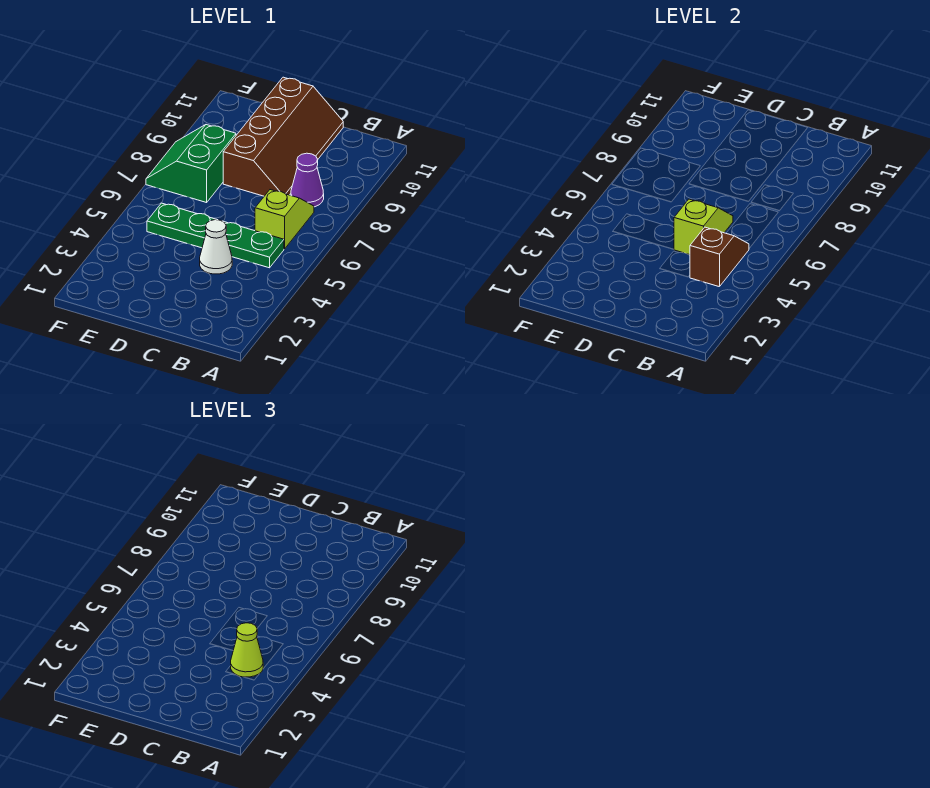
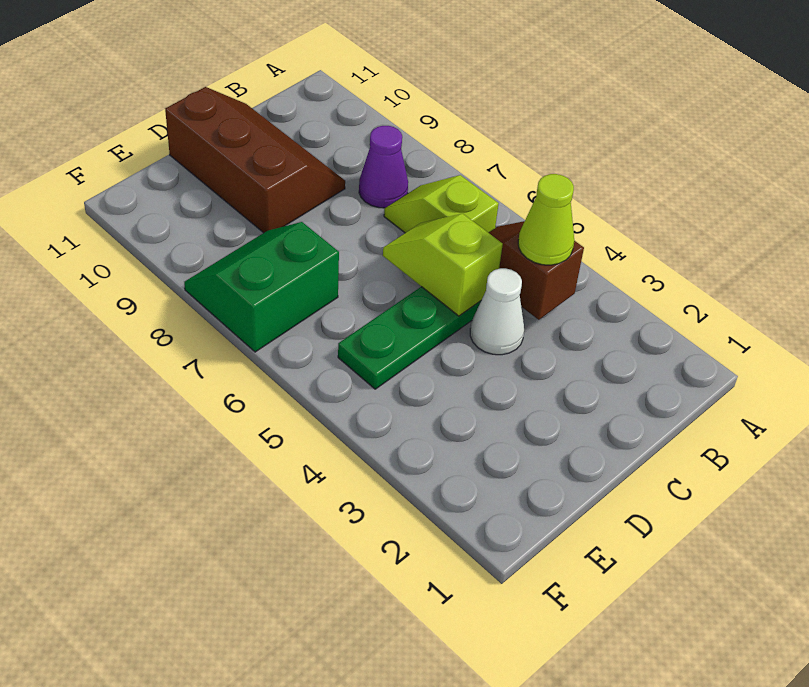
brown slope C8:D11 level 1 top D -> brown slope C9:D11 level 1 top D
green slope E7:F8 level 1 top E -> green slope E7:F8 level 1 top 7

